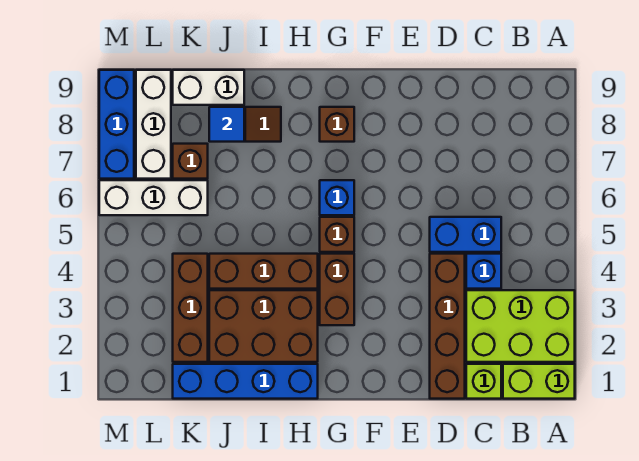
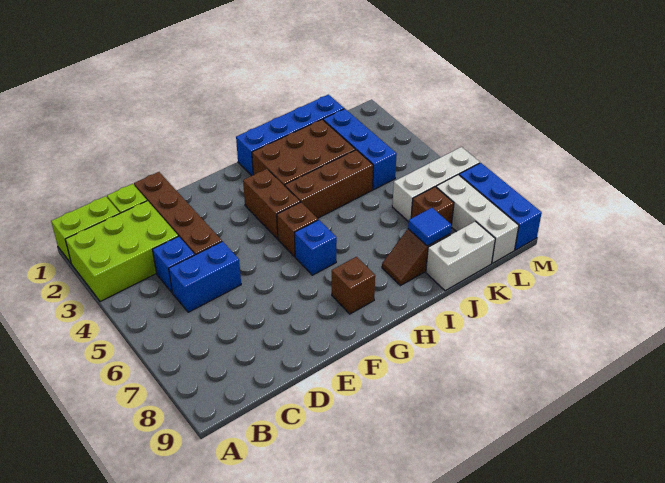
brown brick K2:K4 level 1 -> blue brick K2:K4 level 1

